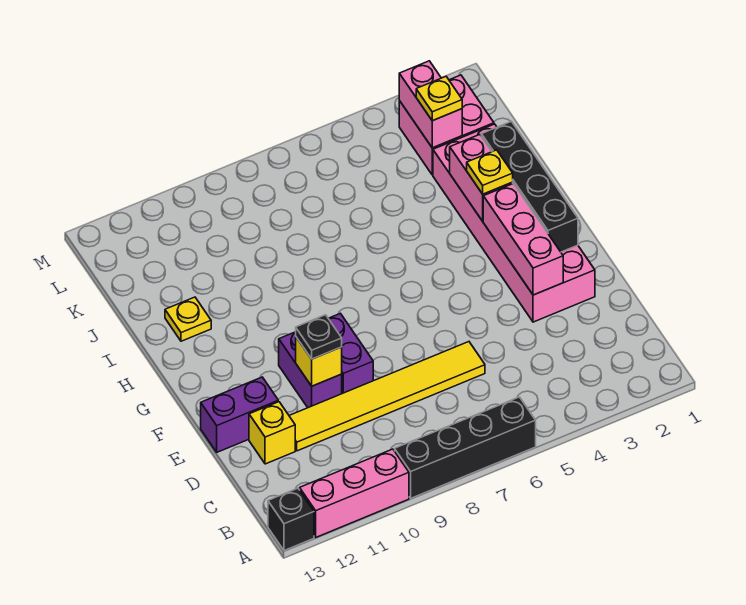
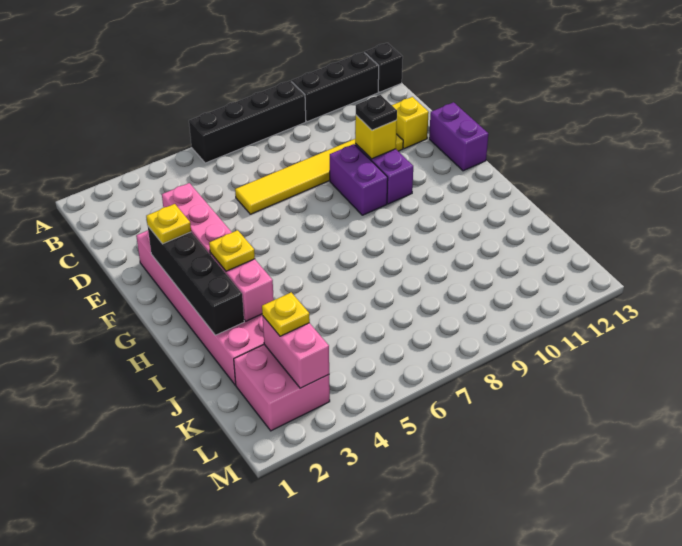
pink brick A10:A12 level 1 -> black brick A10:A12 level 1
purple brick E12:E13 level 1 -> purple brick E13:F13 level 1
yellow plate I12 level 1 -> yellow plate F2 level 3

